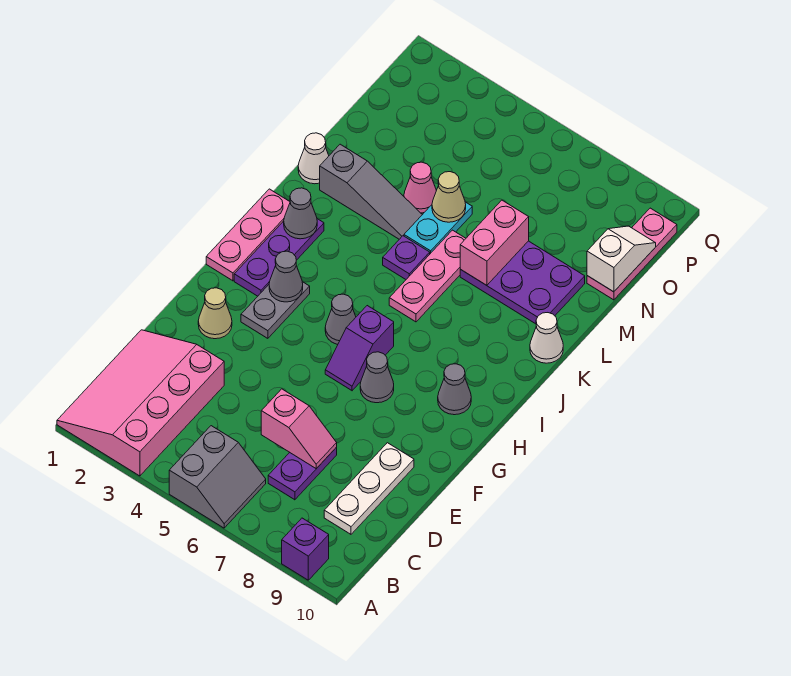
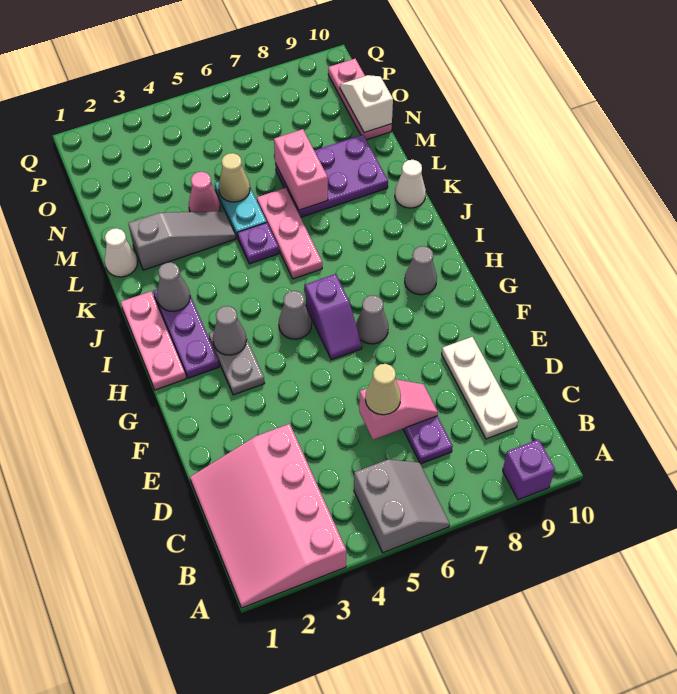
tan cone F2 level 1 -> tan cone D6 level 3

